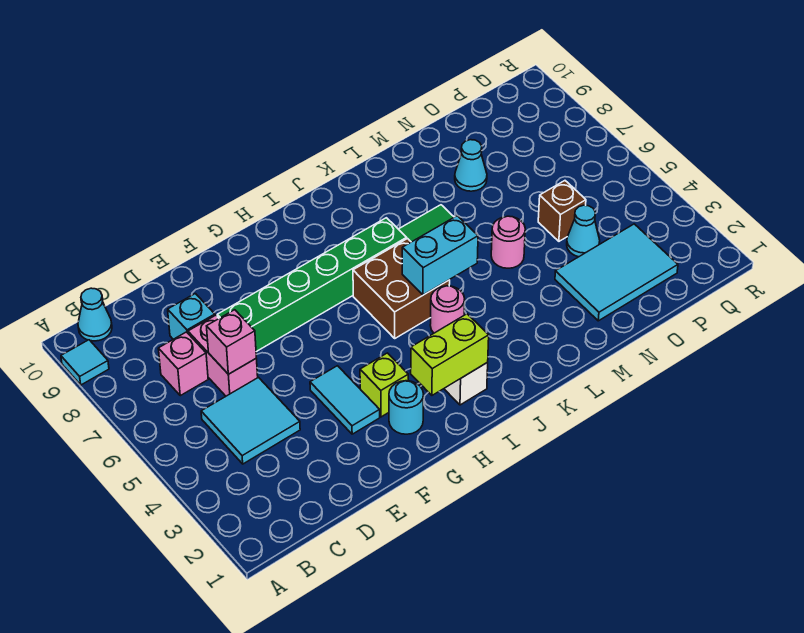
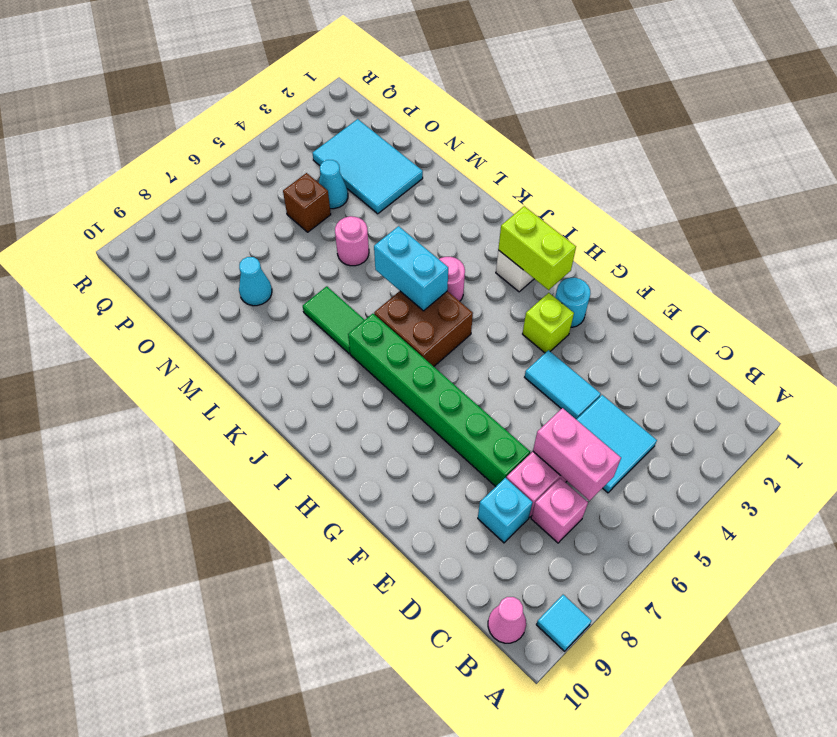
cyan cone B10 level 1 -> pink cone B10 level 1
pink brick D6 level 2 -> pink brick C6:D6 level 2
cyan tile F3:F4 level 1 -> cyan tile E4:F4 level 1

